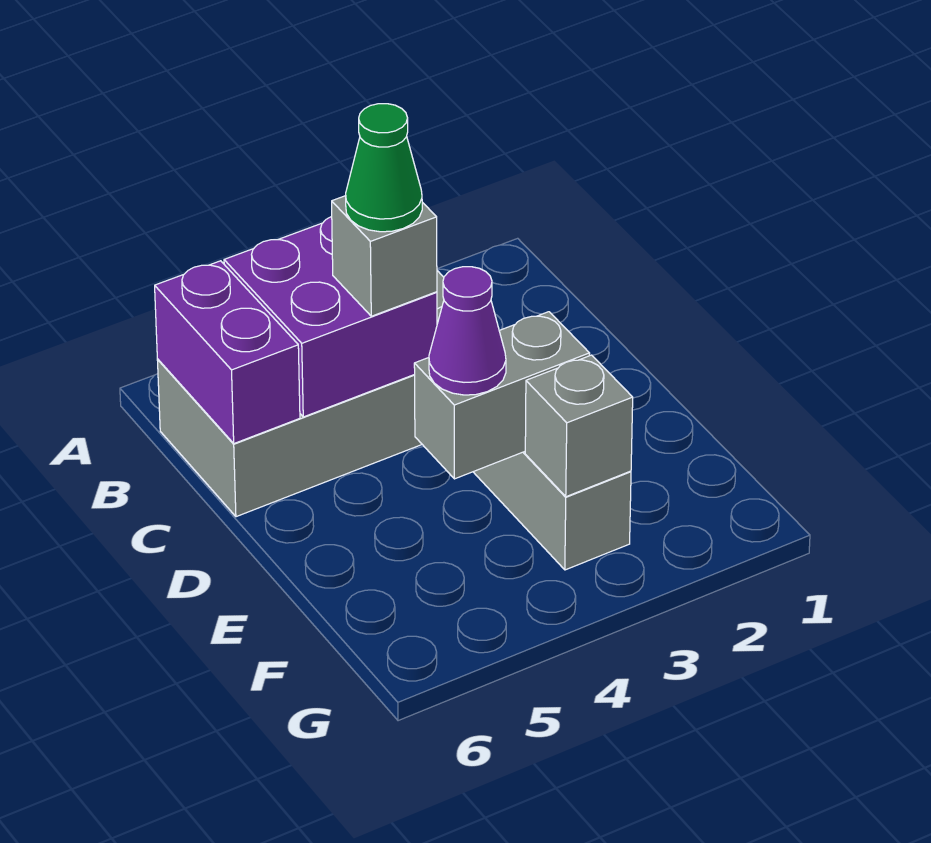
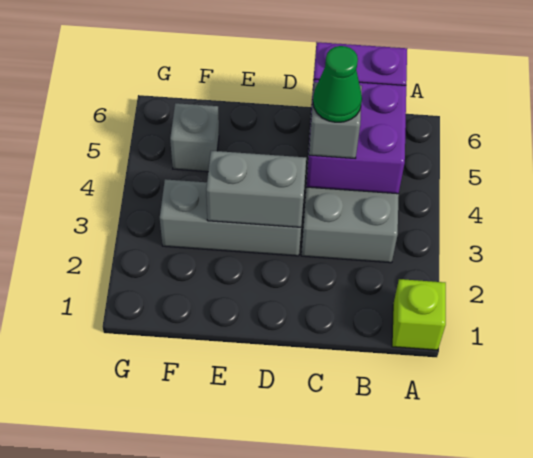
none -> lime brick A1 level 1
grey brick E3:E4 level 2 -> grey brick D3:E3 level 2
purple cone E4 level 3 -> none
grey brick F3 level 2 -> grey brick F5 level 1

